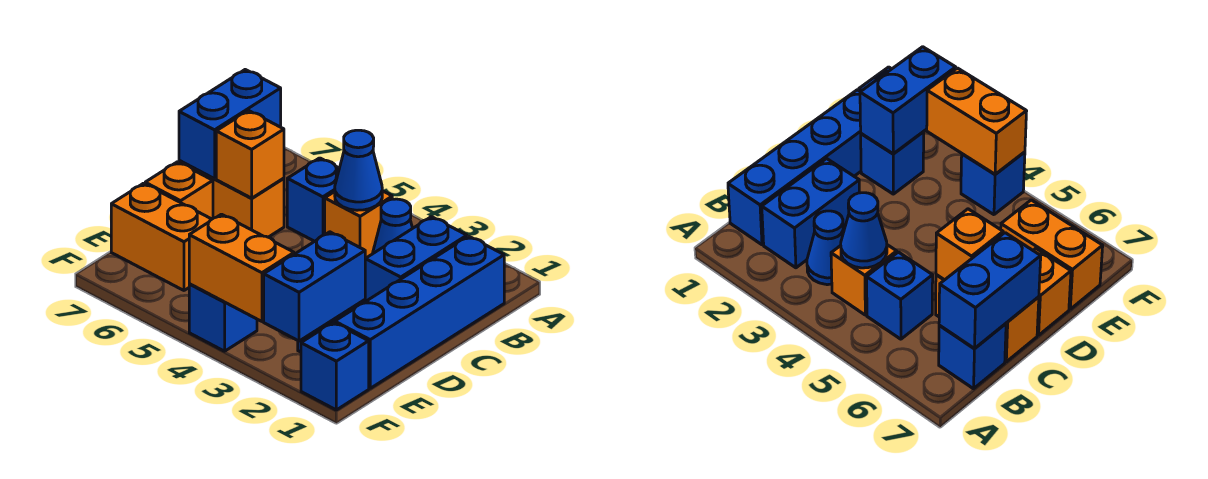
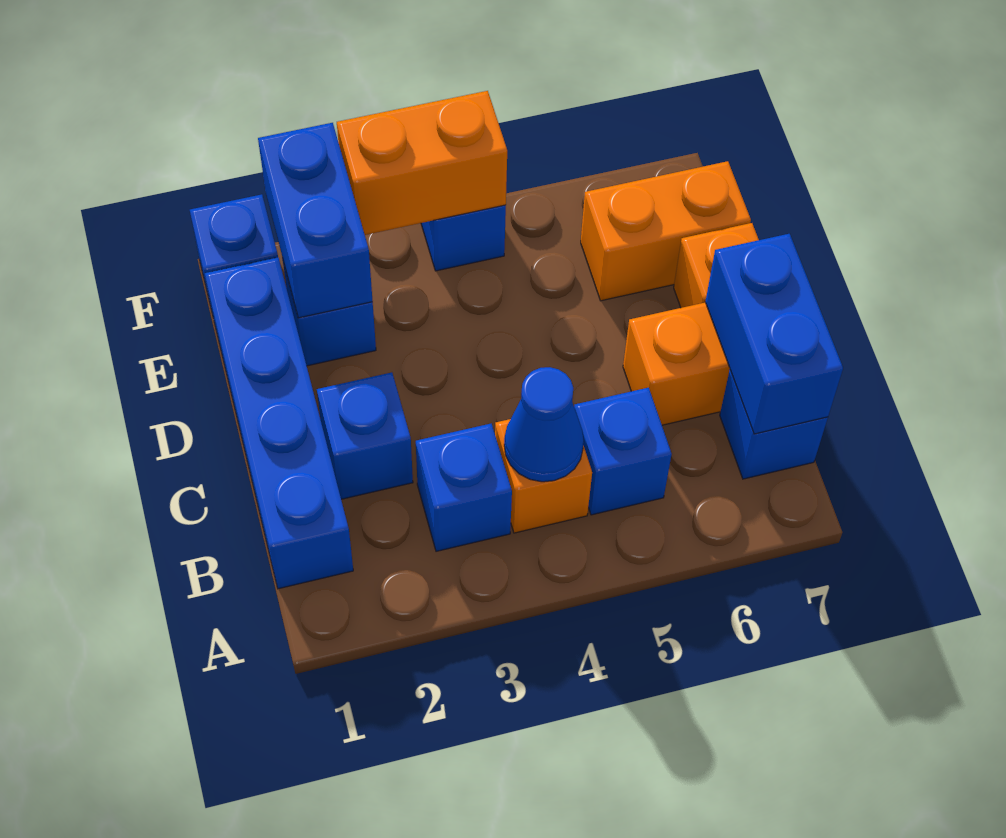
blue brick B2:C2 level 1 -> blue brick C2 level 1
blue cone B3 level 1 -> blue brick B3 level 1
orange brick C6 level 2 -> none

